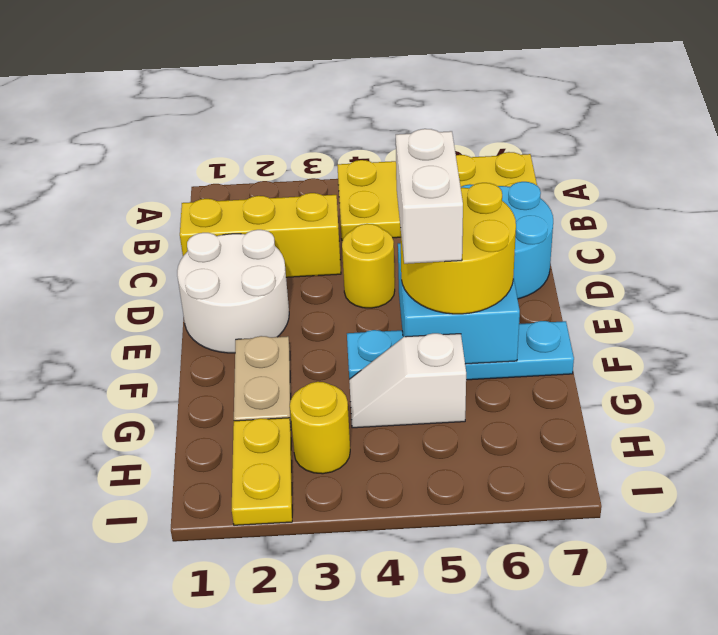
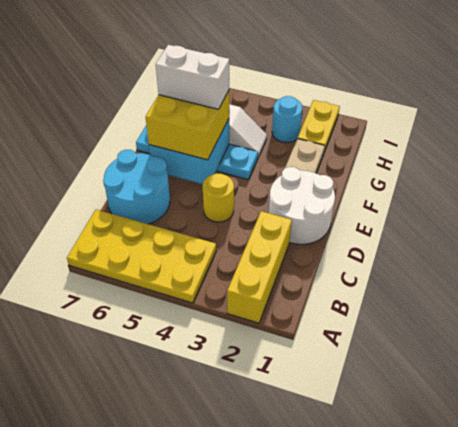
yellow brick C1:C3 level 1 -> yellow brick A2:C2 level 1
yellow round brick E5:F6 level 3 -> yellow brick E5:F6 level 3
white brick E5:F5 level 4 -> white brick F5:F6 level 4
yellow round brick H3 level 1 -> cyan round brick H3 level 1

